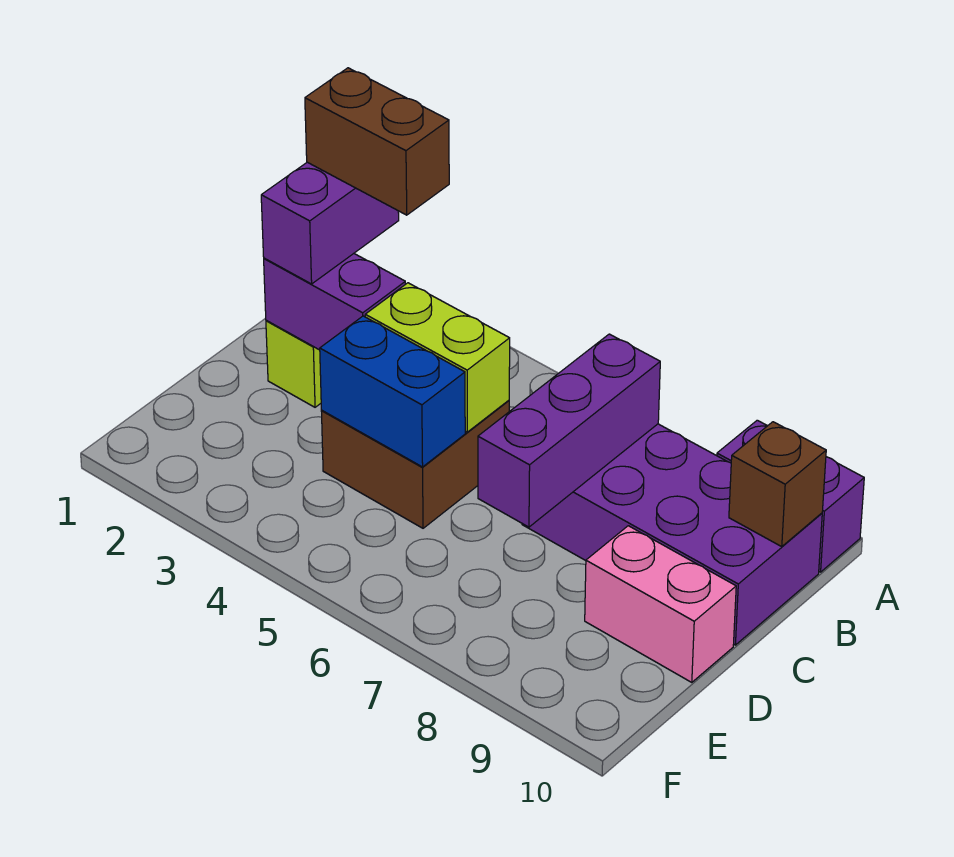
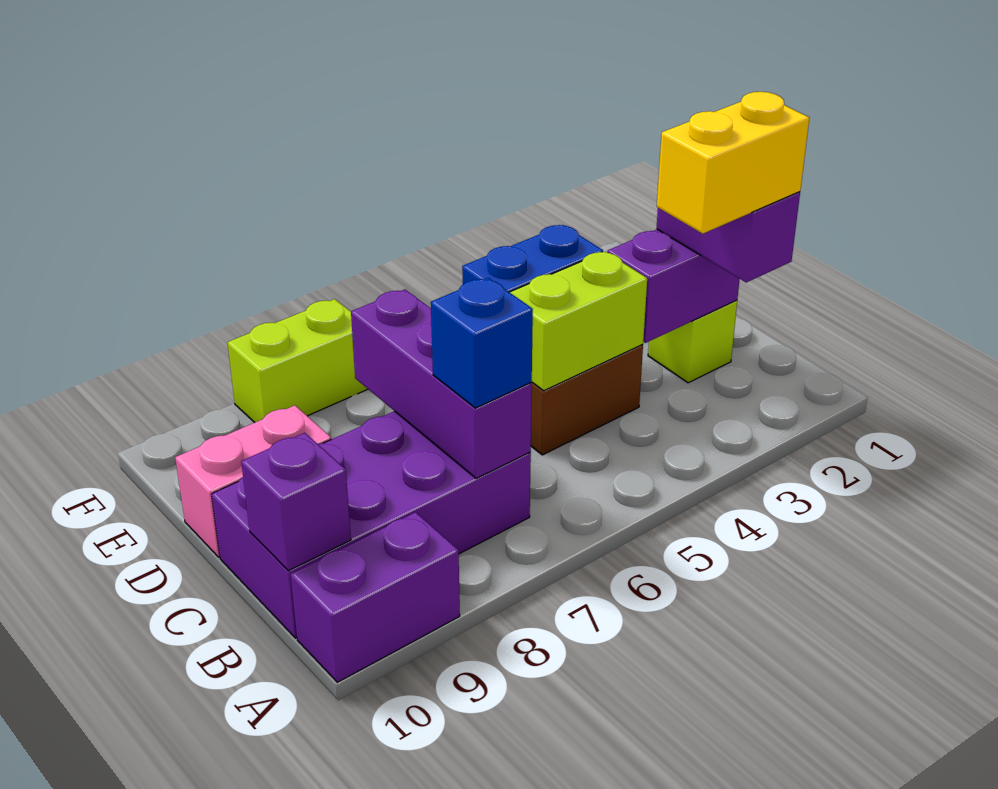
brown brick B2:B3 level 4 -> yellow brick B2:B3 level 4
none -> blue brick B7 level 3
brown brick B10 level 2 -> purple brick B10 level 2
none -> lime brick F7:F8 level 1

